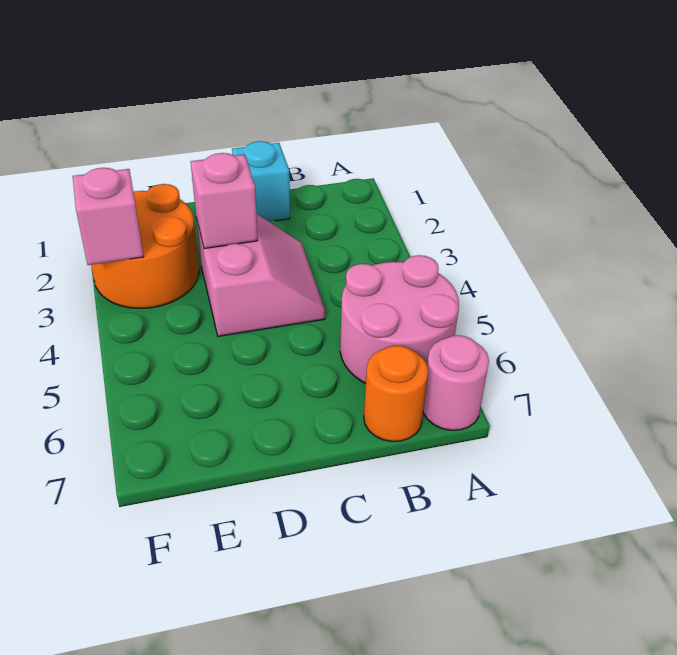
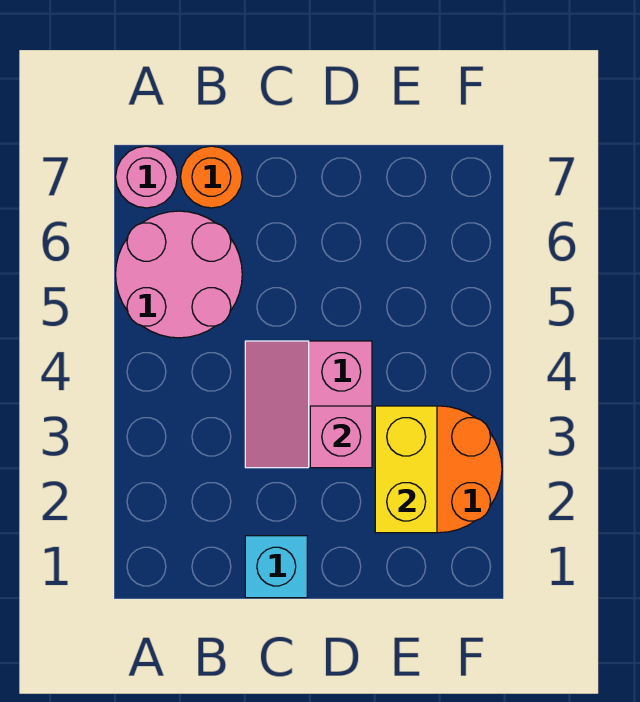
none -> yellow brick E2:E3 level 2
pink brick F3 level 2 -> none

